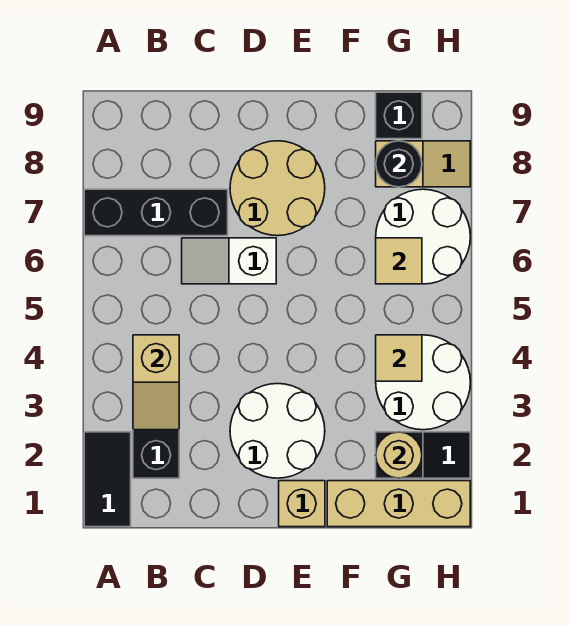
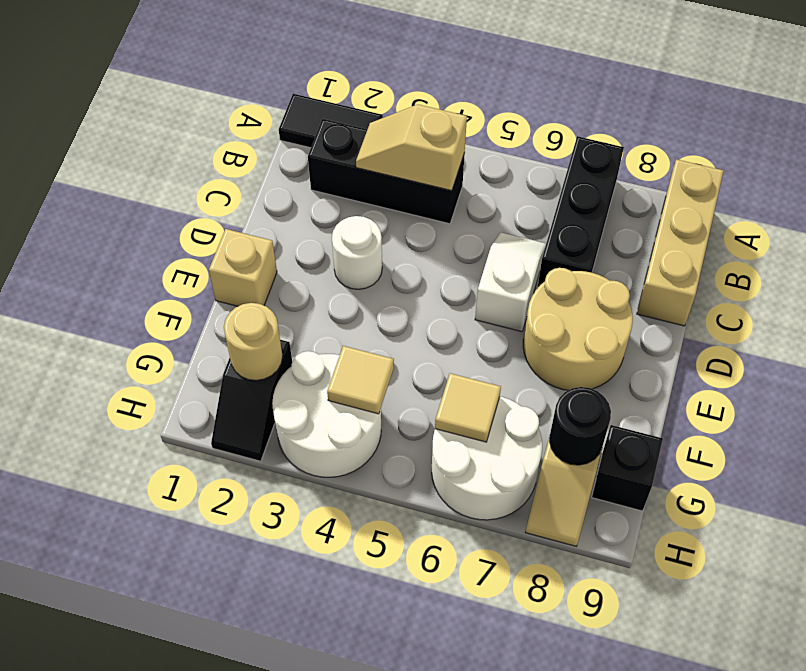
white round brick D2:E3 level 1 -> white round brick D3 level 1
tan brick F1:H1 level 1 -> tan brick A9:C9 level 1

